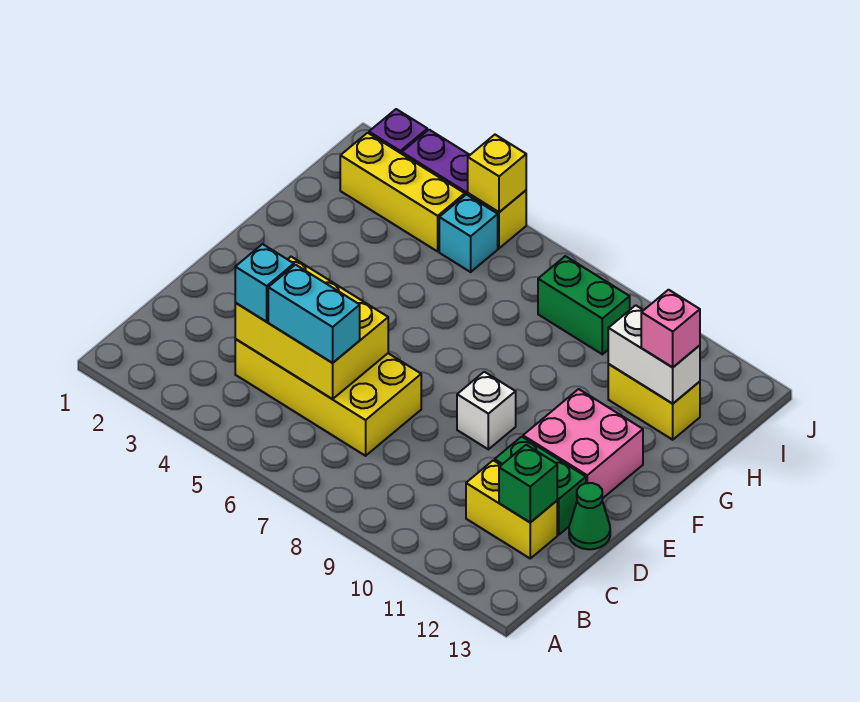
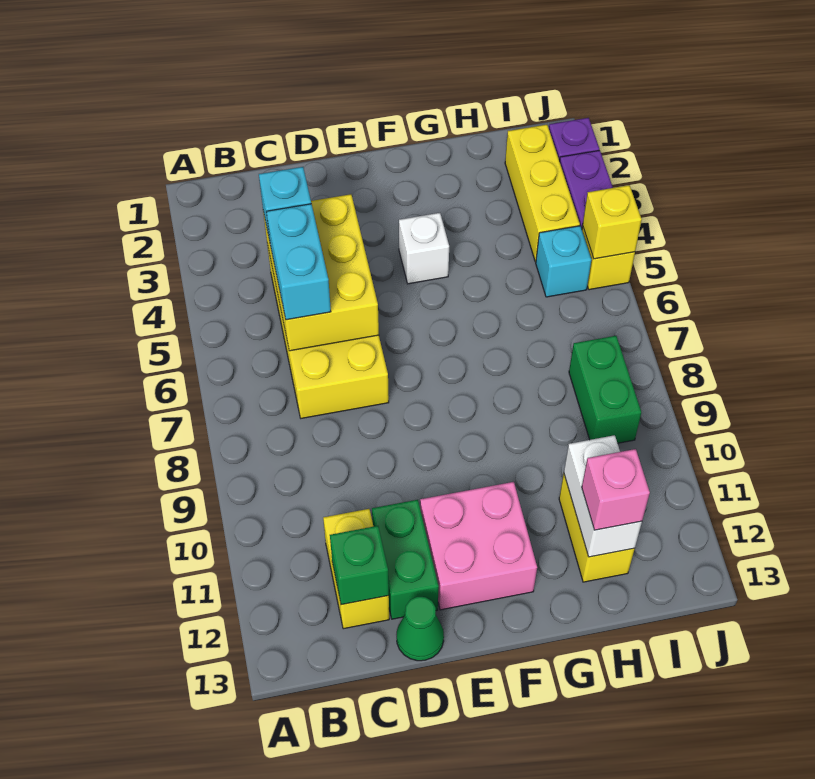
white brick E9 level 1 -> white brick F4 level 1

